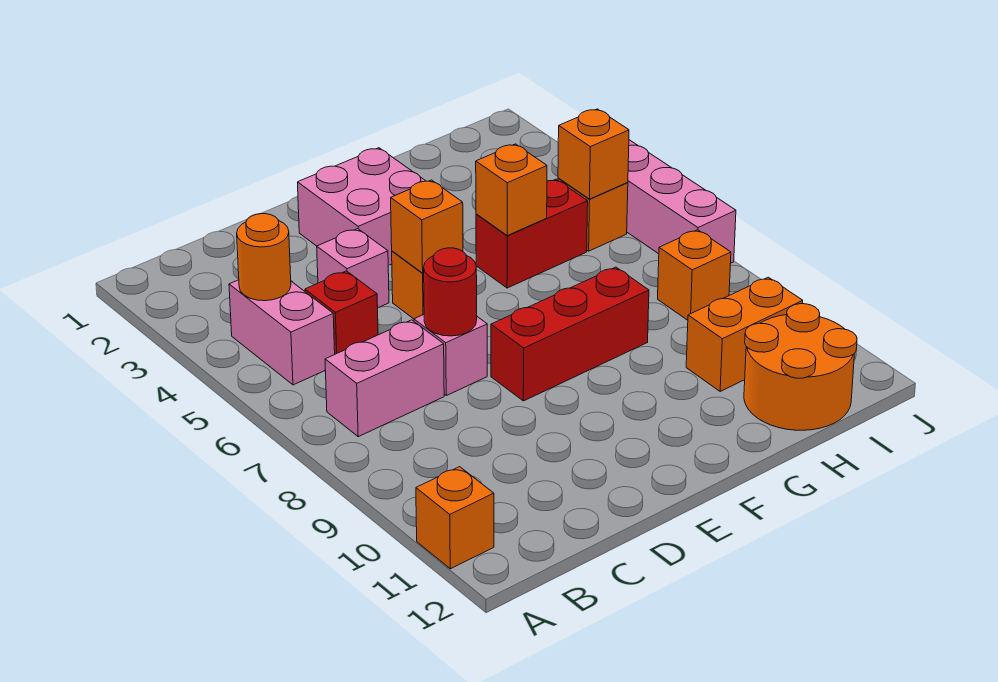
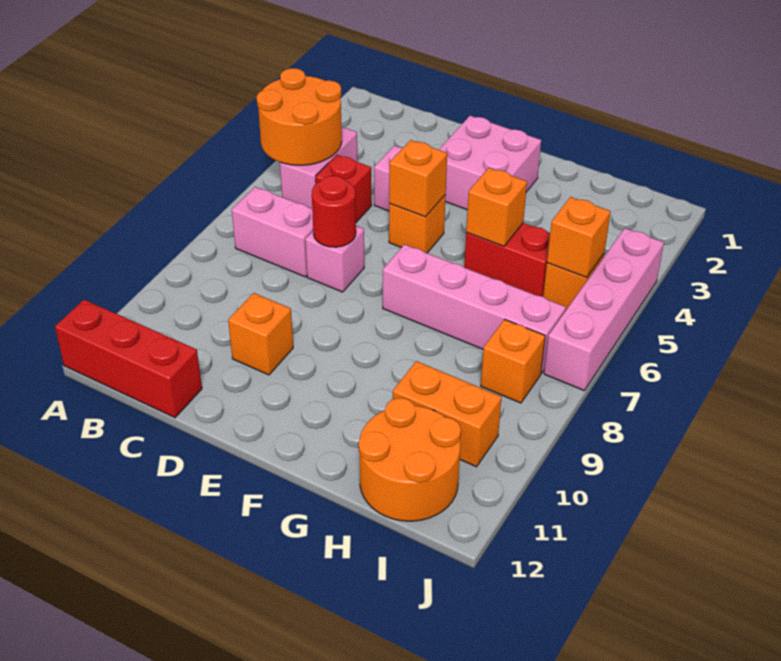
orange brick A11 level 1 -> orange brick D10 level 1
orange round brick B4 level 2 -> orange round brick A4:B5 level 2
red brick E8:G8 level 1 -> red brick A12:C12 level 1
none -> pink brick F7:I7 level 1

